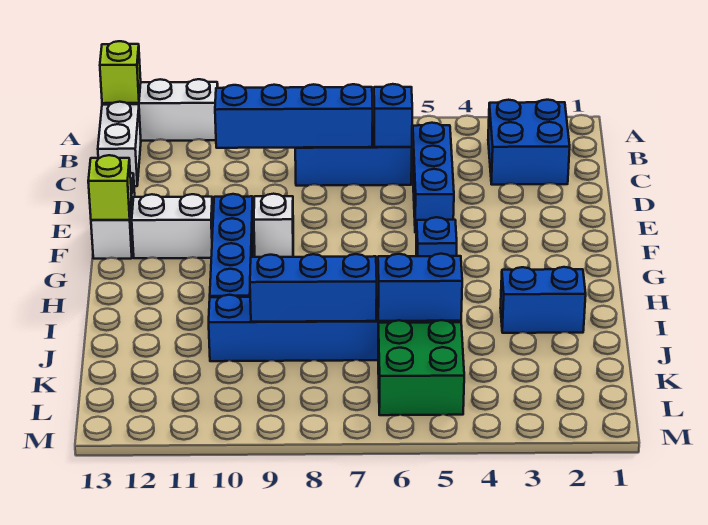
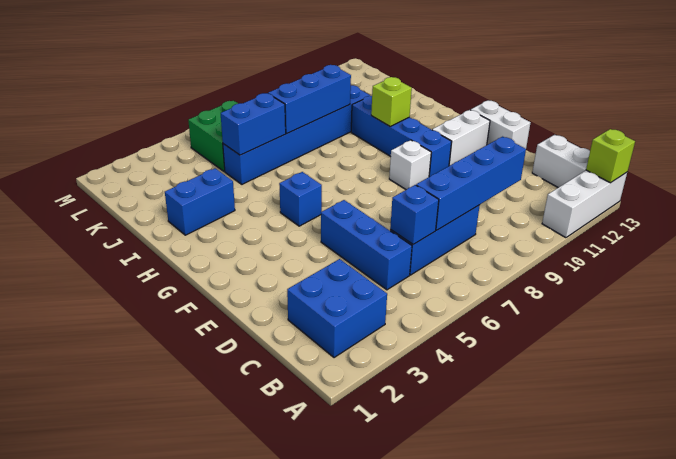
lime brick F13 level 2 -> lime brick H10 level 2

